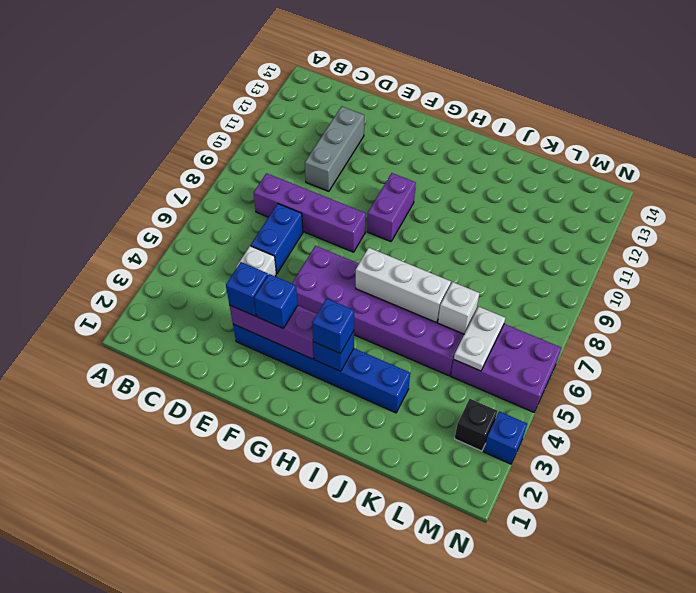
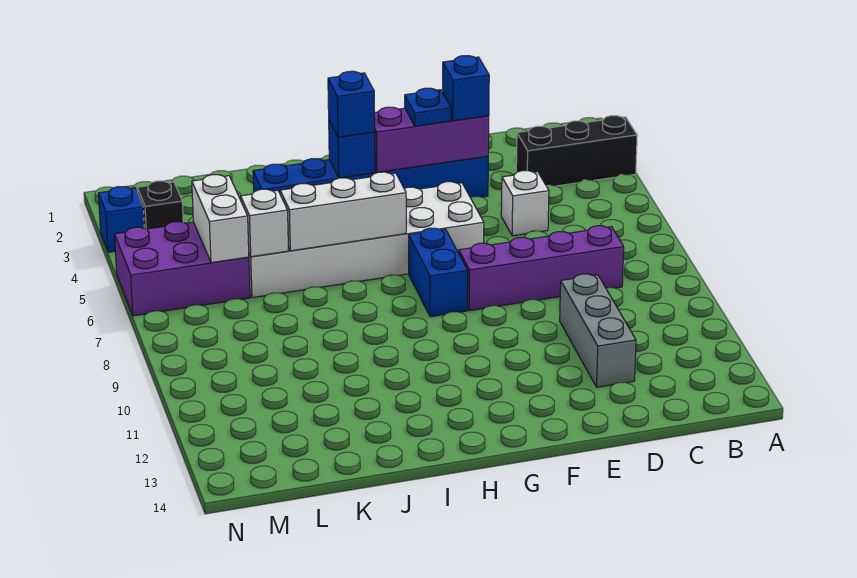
none -> black brick A3:C3 level 1
blue brick D6:D7 level 1 -> blue brick G7:G8 level 1
blue brick F3 level 3 -> blue plate F3 level 3
purple brick F5:K6 level 1 -> white brick F5:K6 level 1
purple brick G9:G10 level 1 -> none
white plate L5:L6 level 2 -> white brick L5:L6 level 2

